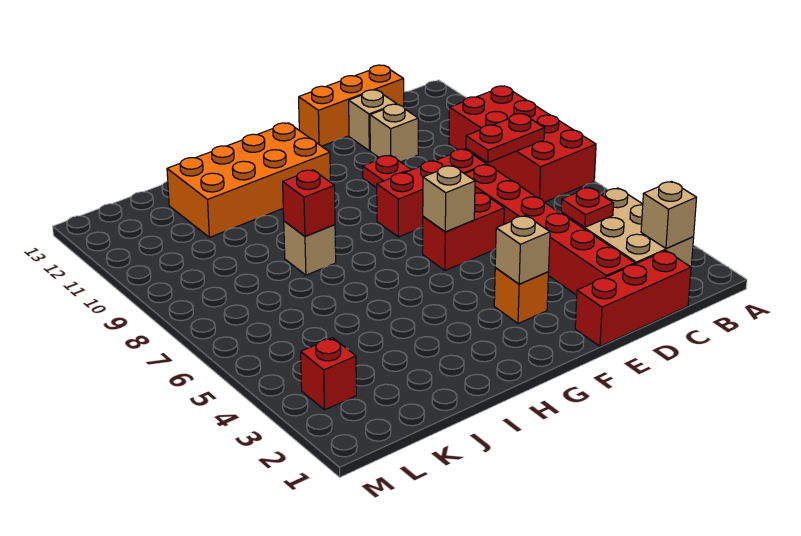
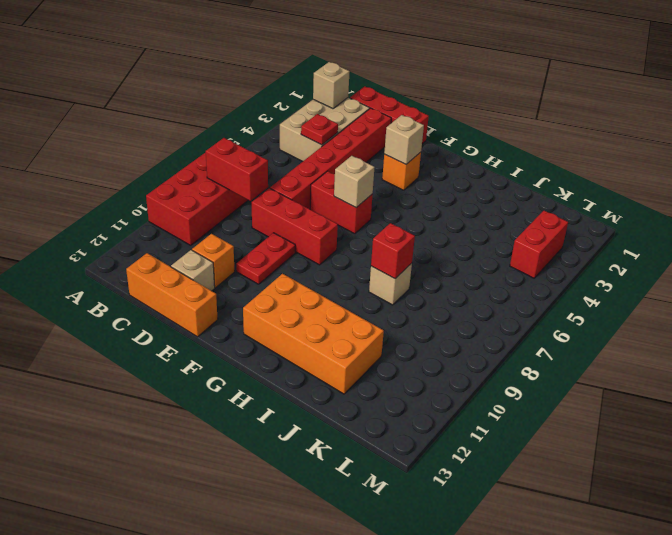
red plate B8:C8 level 2 -> red brick B8:C8 level 2
tan brick D11 level 1 -> orange brick D11 level 1
red brick L3 level 1 -> red brick L3:L4 level 1

